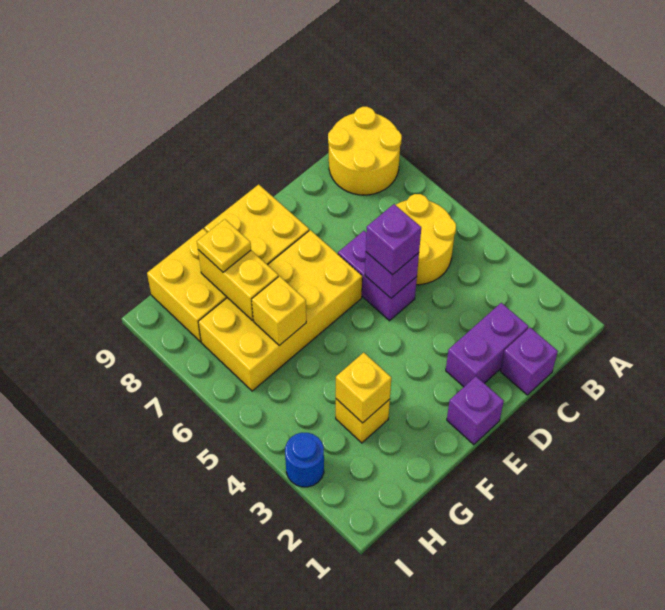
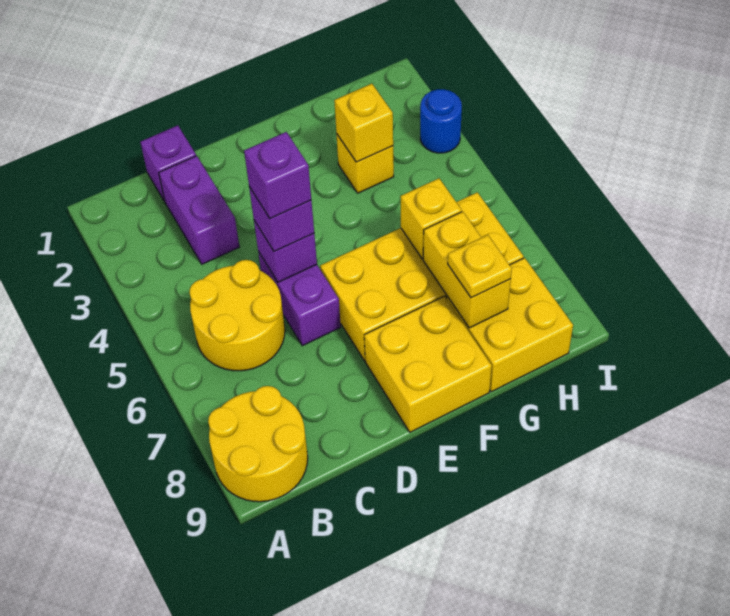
purple brick C2:D2 level 1 -> purple brick C2:C3 level 1
purple brick E1 level 1 -> purple brick D5 level 4

